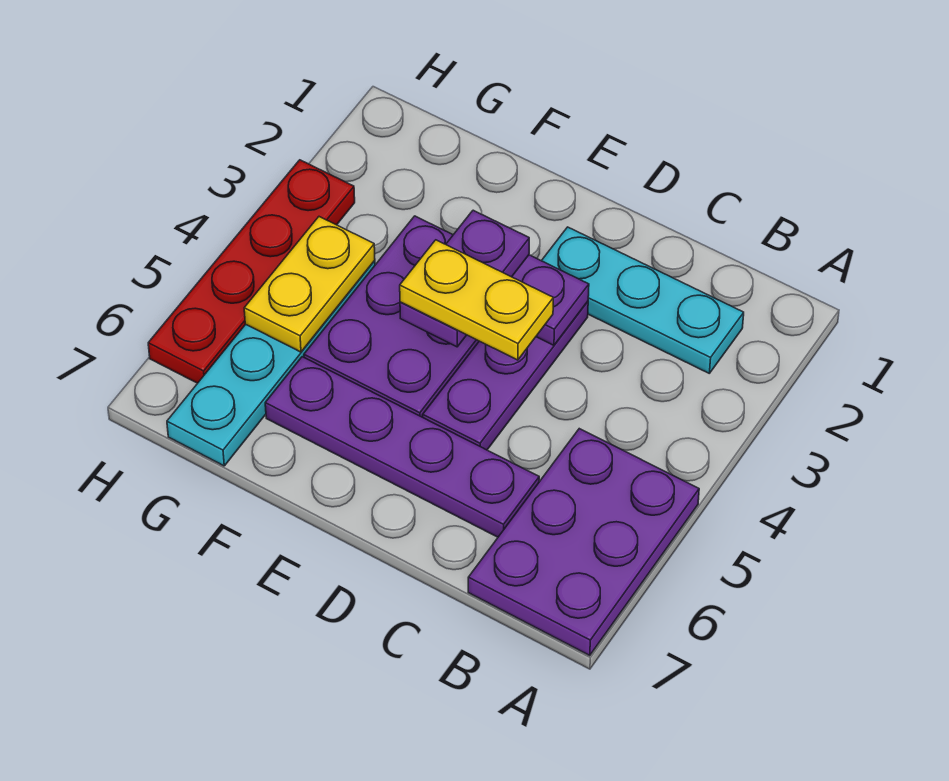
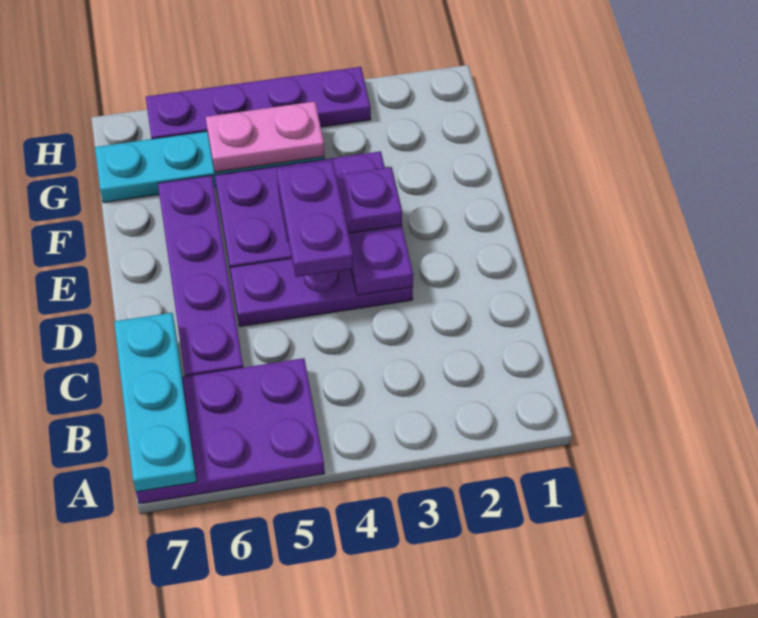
cyan plate B2:D2 level 1 -> cyan plate A7:C7 level 2
yellow plate D4:E4 level 4 -> purple plate D4:E4 level 4
yellow plate G4:G5 level 2 -> pink plate G4:G5 level 2
red plate H3:H6 level 1 -> purple plate H3:H6 level 1

